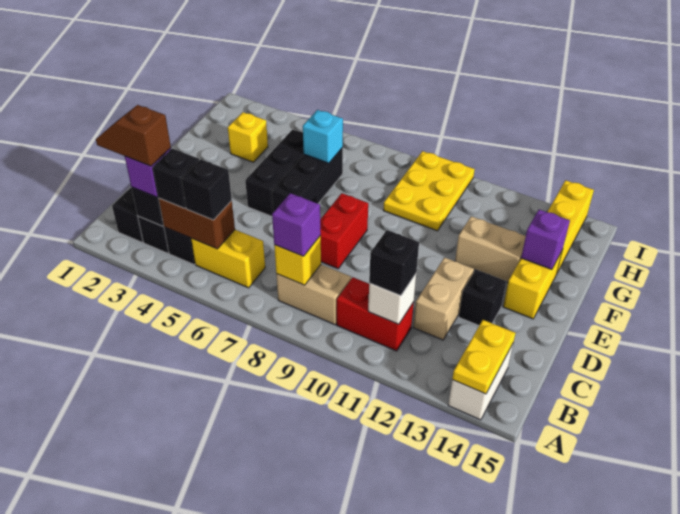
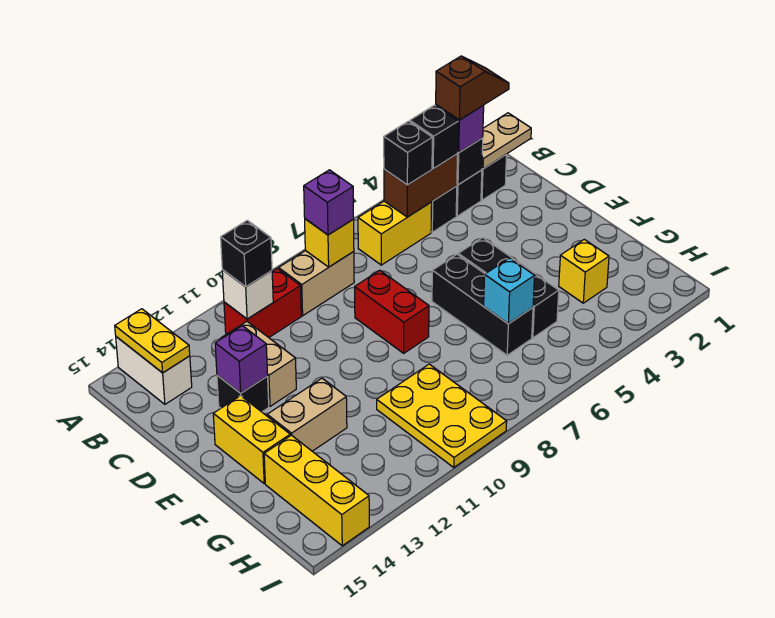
none -> tan plate B1:B2 level 2
purple brick F14 level 2 -> purple brick D13 level 2

